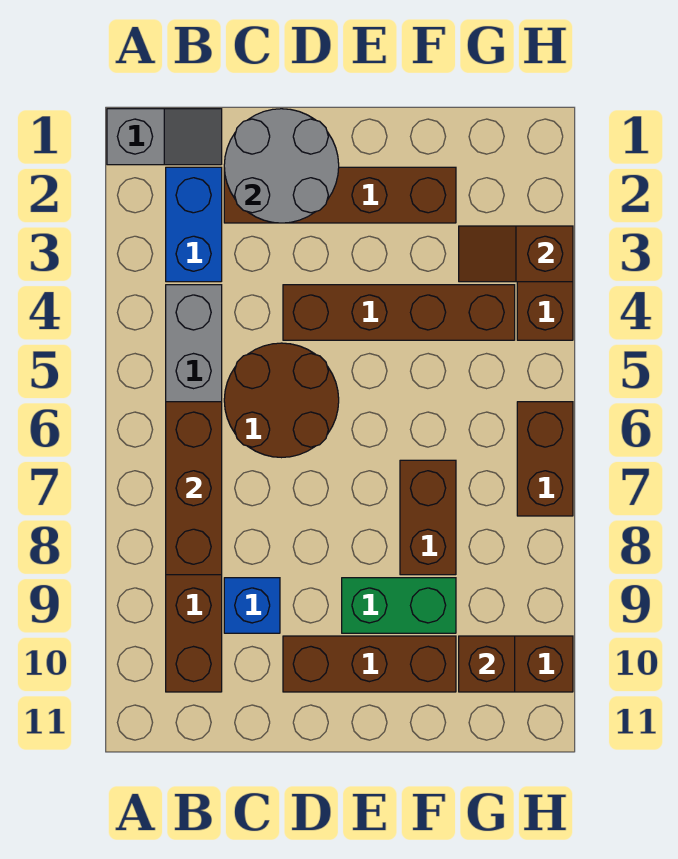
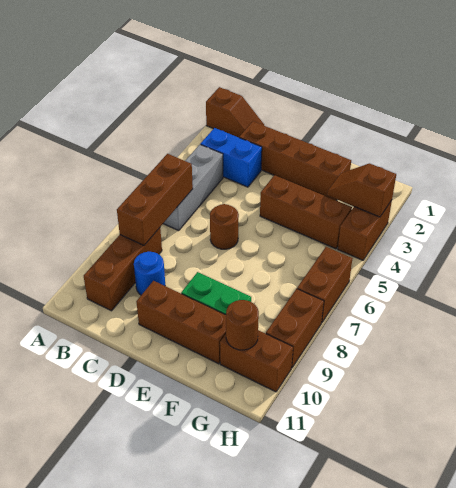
grey slope A1:B1 level 1 top A -> brown slope A1:B1 level 1 top A
blue brick B2:B3 level 1 -> blue brick B3:C3 level 1
grey round brick C1:D2 level 2 -> none
brown round brick C5:D6 level 1 -> brown round brick D6 level 1
blue brick C9 level 1 -> blue round brick C9 level 1
brown brick D4:G4 level 1 -> brown brick E4:G4 level 1
brown brick F7:F8 level 1 -> brown brick H8:H9 level 1
brown brick G10 level 2 -> brown round brick G10 level 2

